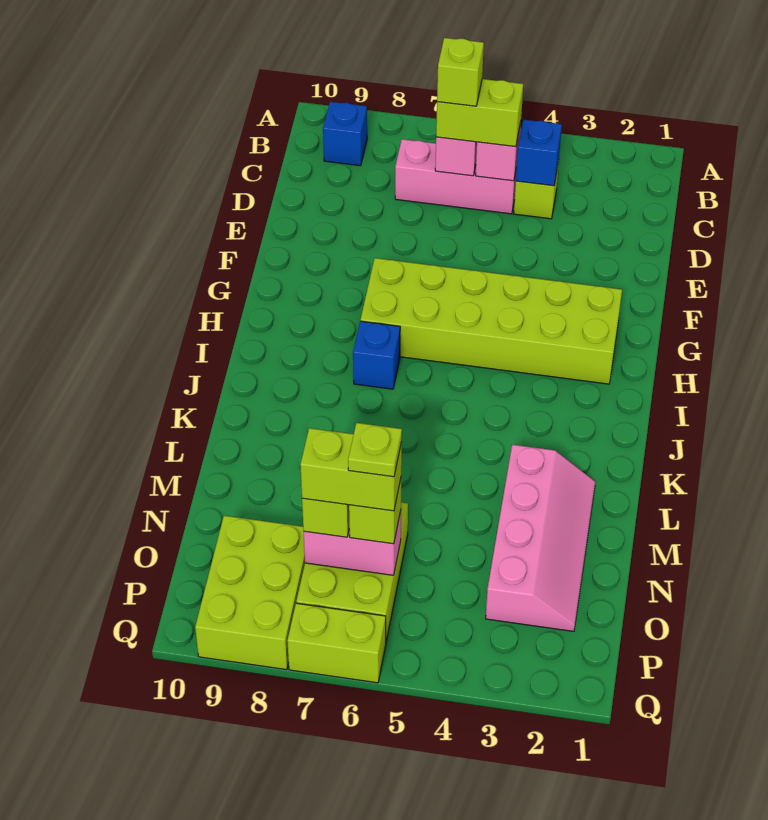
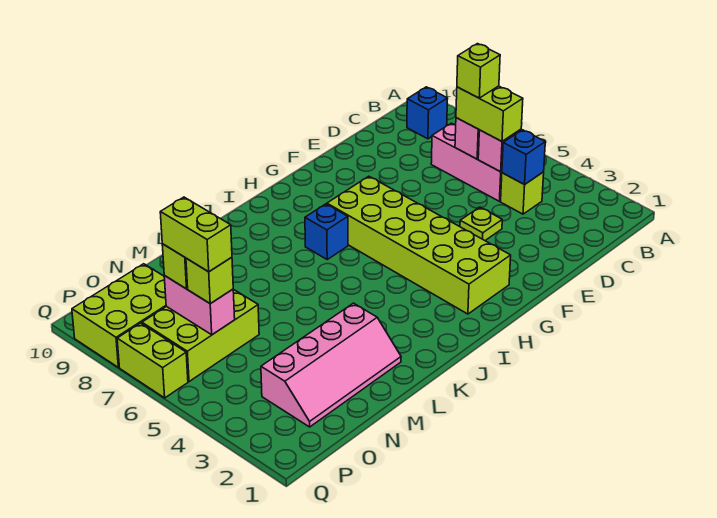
lime plate O6 level 5 -> lime plate E4 level 1

